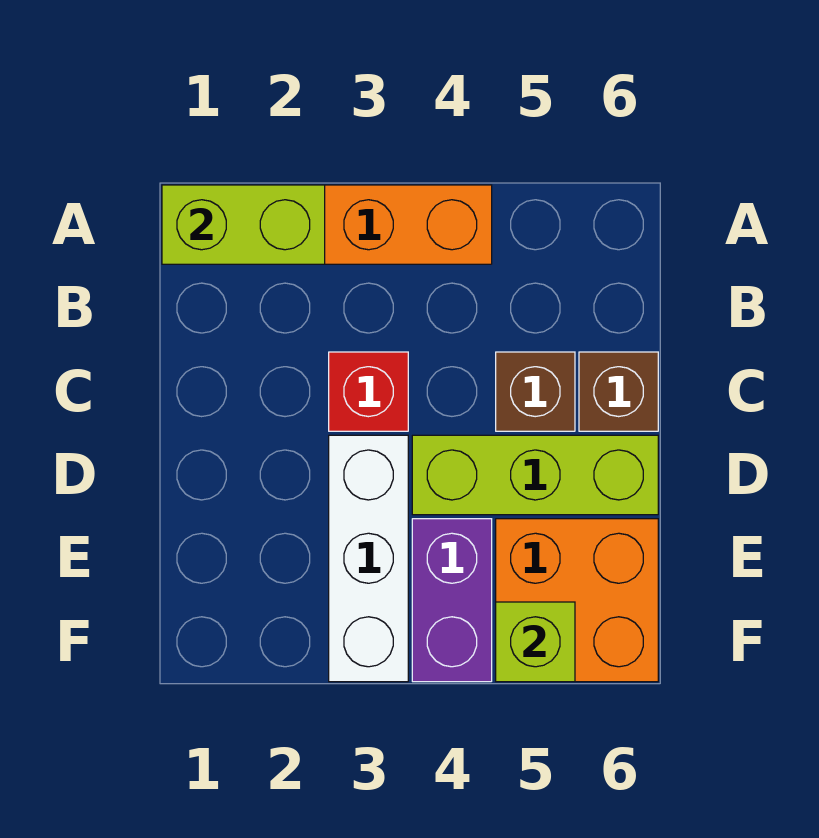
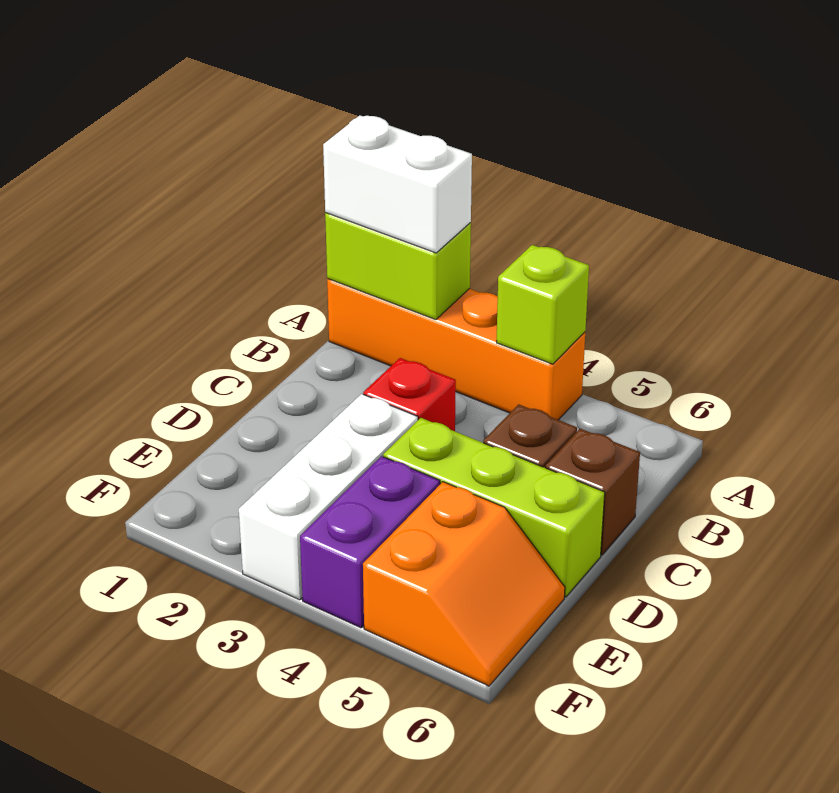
none -> white brick A1:A2 level 3
orange brick E5:F6 level 1 -> orange slope E5:F6 level 1 top 5
lime brick F5 level 2 -> lime brick A4 level 2

